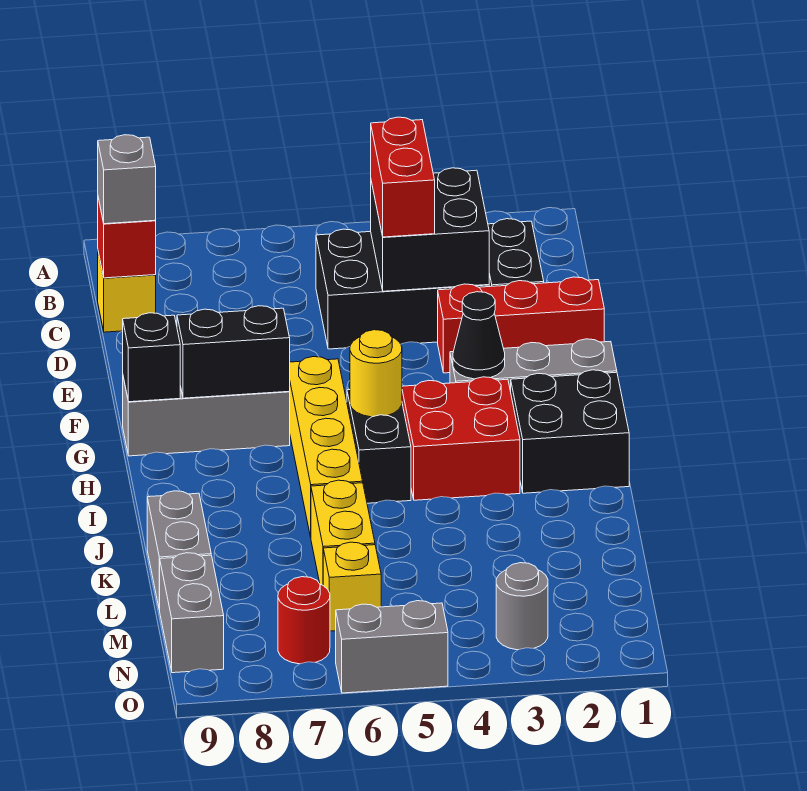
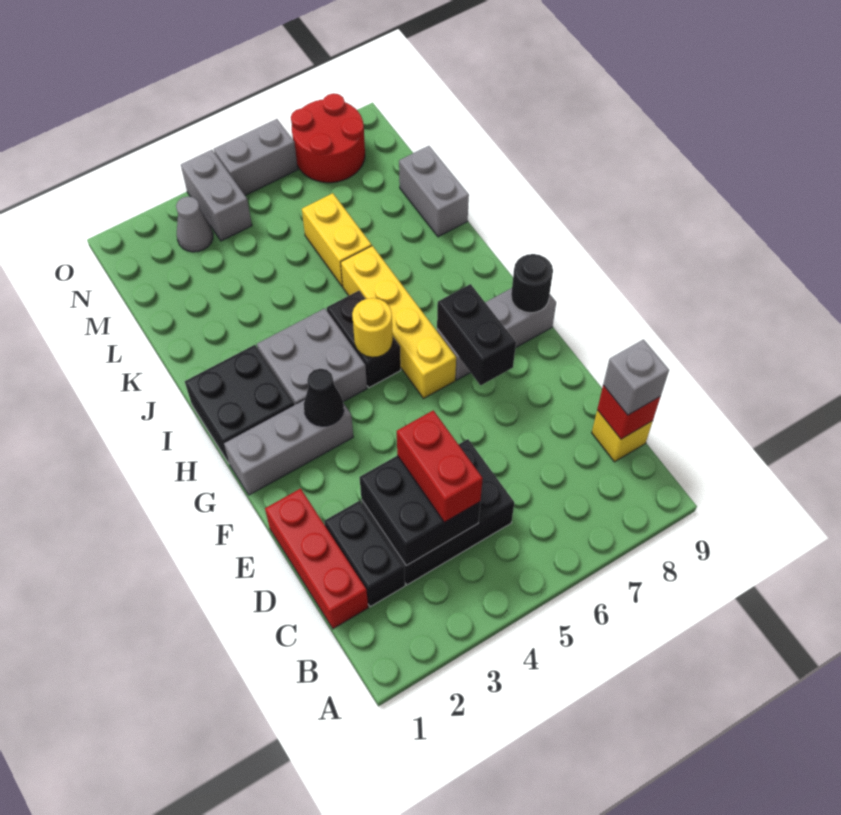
red brick E1:E3 level 1 -> red brick C1:E1 level 1
black brick G7:G8 level 2 -> black brick F7:G7 level 2
black brick G9 level 2 -> black round brick G9 level 2
red brick H3:I4 level 1 -> grey brick H3:I4 level 1
yellow brick M6 level 1 -> none
grey brick M9:N9 level 1 -> grey brick N4:O4 level 1
grey round brick N3 level 1 -> grey cone N3 level 1
red round brick N7 level 1 -> red round brick N7:O8 level 1

